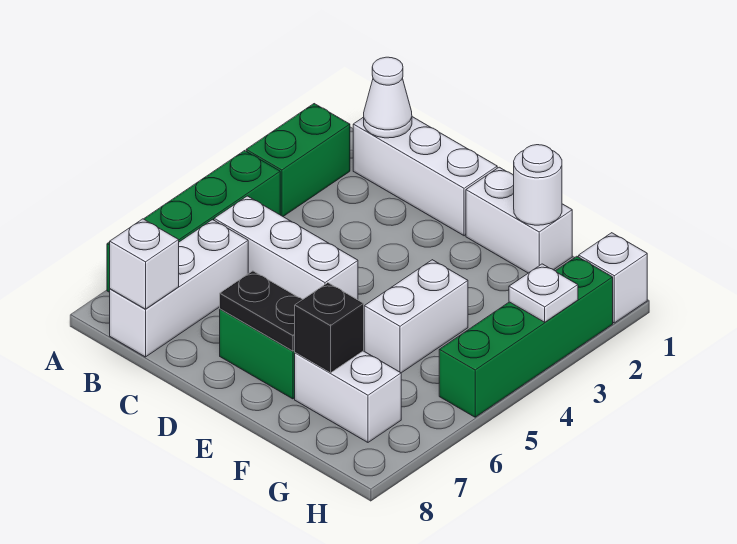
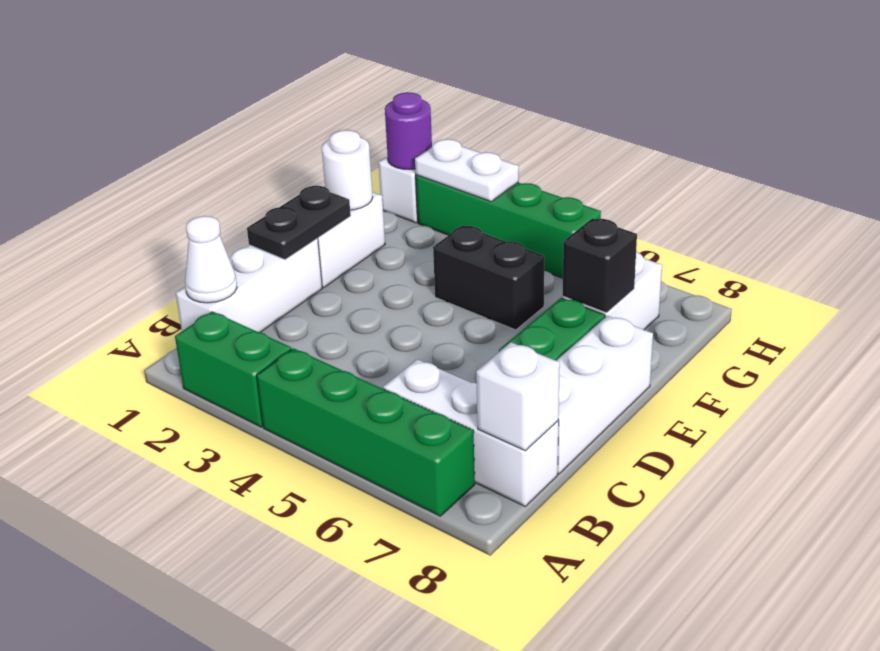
white brick B5:D5 level 1 -> white brick C8:E8 level 1
black plate D7:E7 level 2 -> black plate D1:E1 level 2
white brick F4:F5 level 1 -> black brick F4:F5 level 1
none -> purple round brick H1 level 2
white plate H3 level 2 -> white plate H2:H3 level 2

